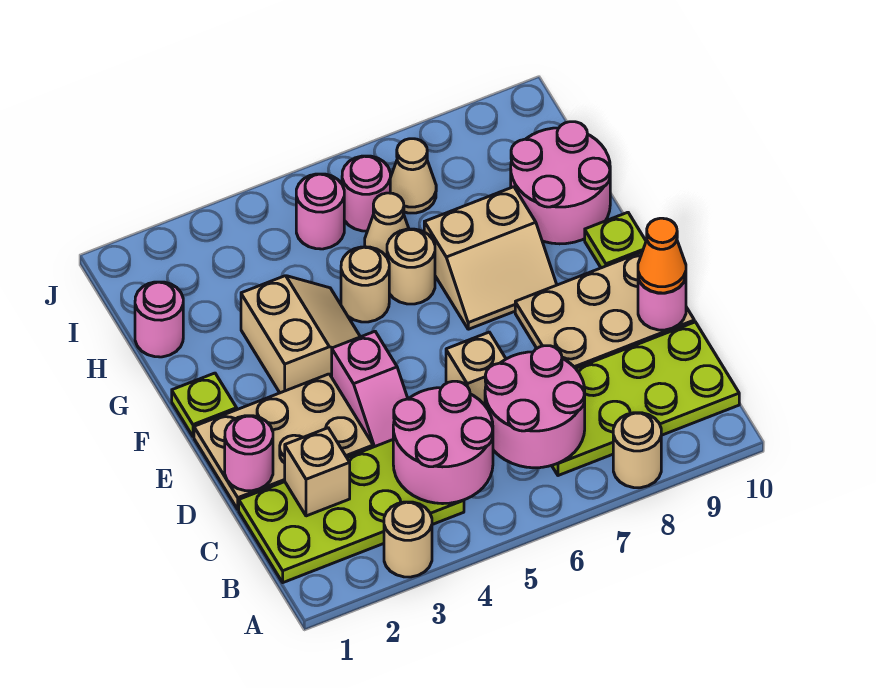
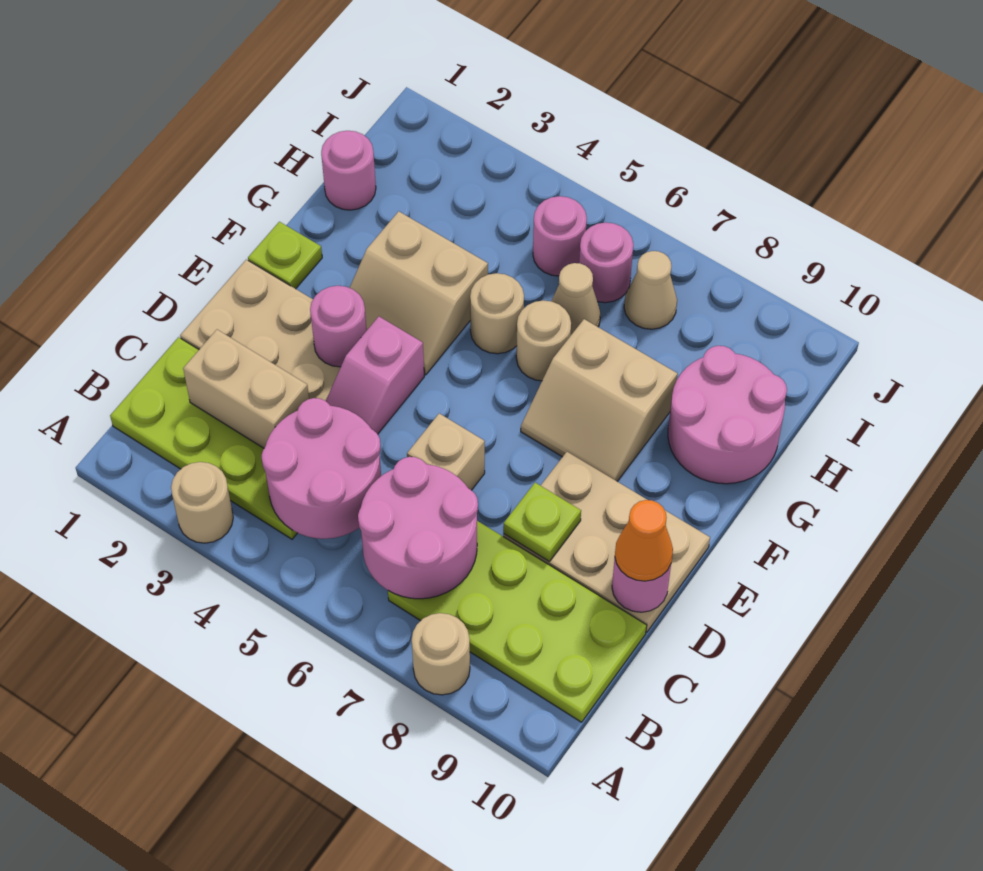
tan brick C2 level 2 -> tan brick C2:C3 level 2
pink round brick D1 level 2 -> pink round brick E3 level 2
tan slope F3:G4 level 1 top 3 -> tan slope F3:G4 level 1 top G
lime plate F10 level 1 -> lime plate D8 level 2

